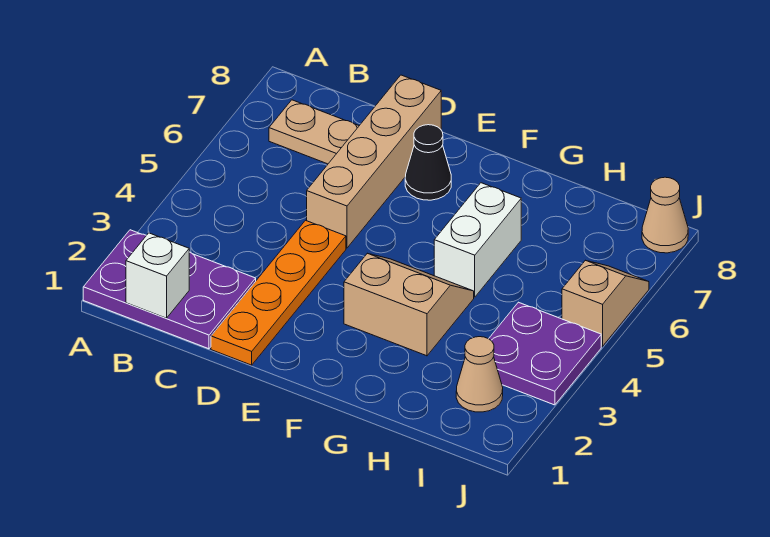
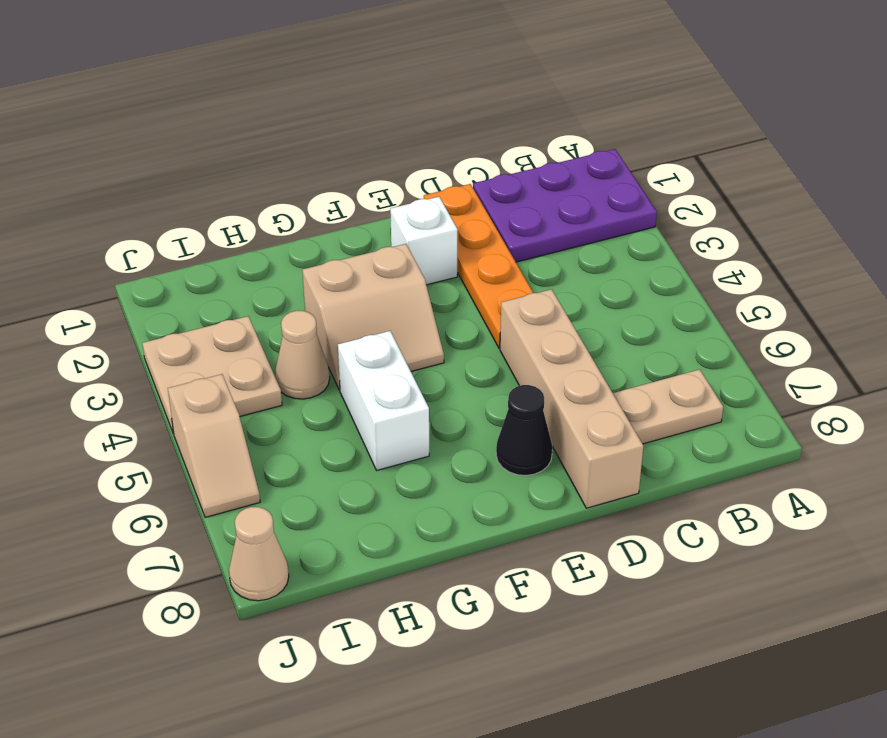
white brick B1 level 2 -> white brick E2 level 1
tan cone I2 level 1 -> tan cone H4 level 1
purple plate I3:J4 level 1 -> tan plate I3:J4 level 1

